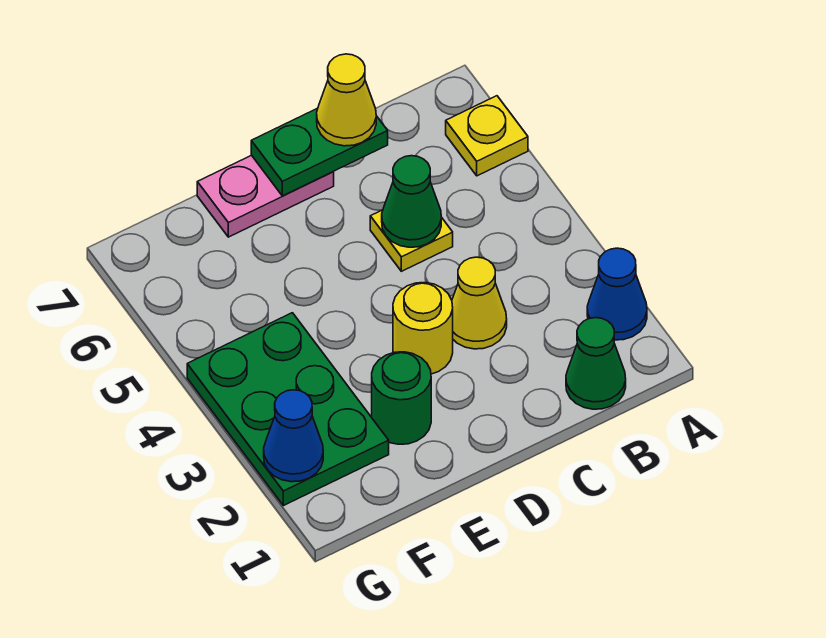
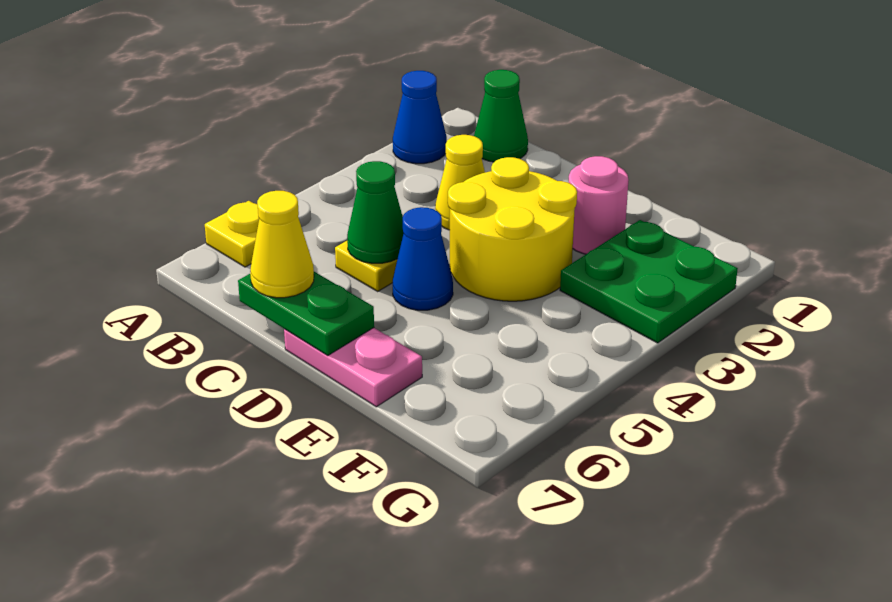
yellow round brick D3 level 1 -> yellow round brick D3:E4 level 1
green round brick E2 level 1 -> pink round brick E2 level 1
green plate F2:G4 level 1 -> green plate F2:G3 level 1
blue cone G2 level 2 -> blue cone D5 level 1

